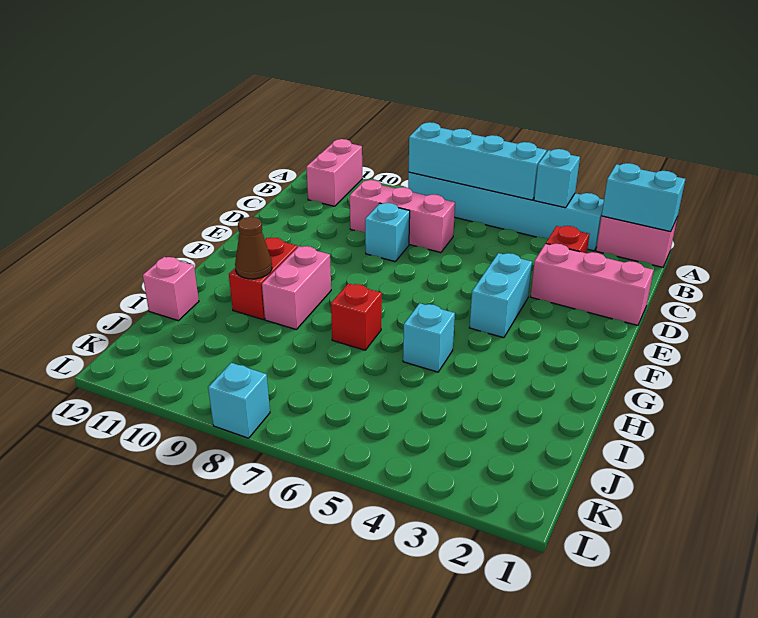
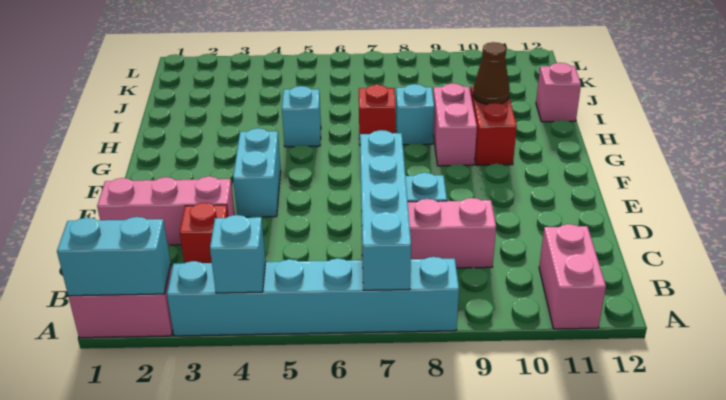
cyan brick A5:A8 level 2 -> cyan brick A7:D7 level 2
cyan brick L8 level 1 -> cyan brick H8 level 1

